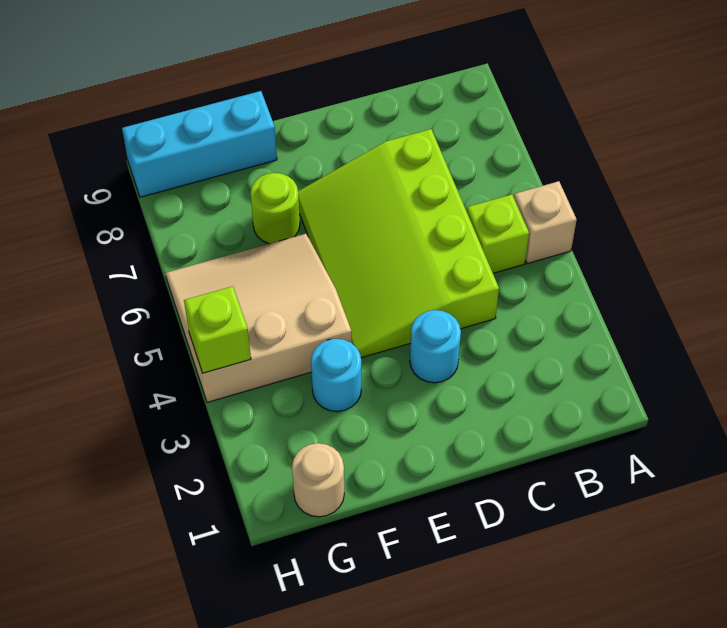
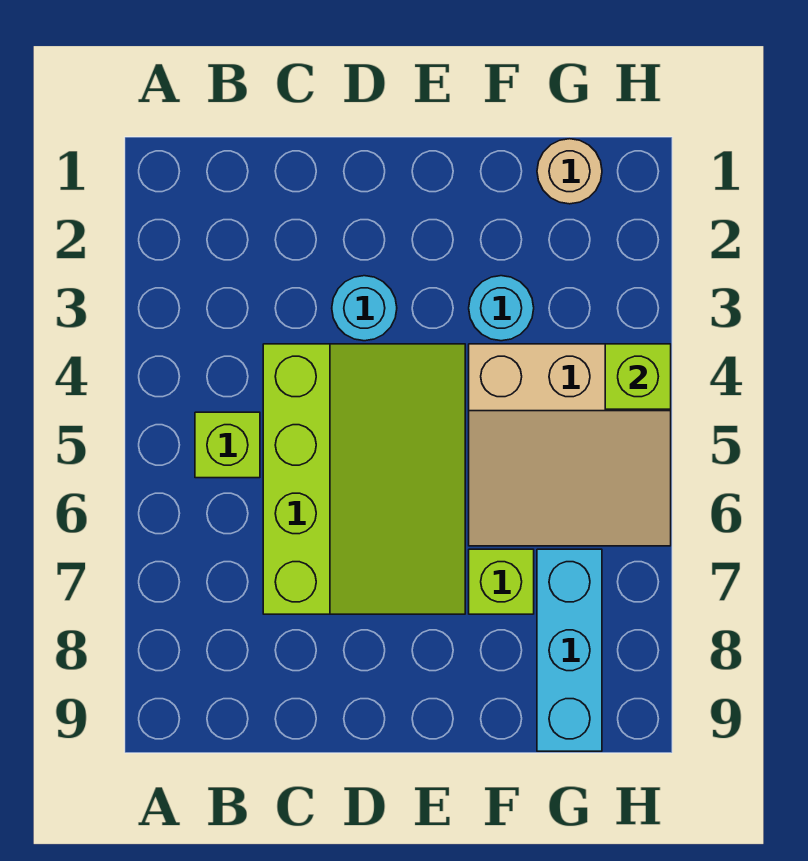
tan brick A5 level 1 -> none
lime round brick F7 level 1 -> lime brick F7 level 1
cyan brick F9:H9 level 1 -> cyan brick G7:G9 level 1

